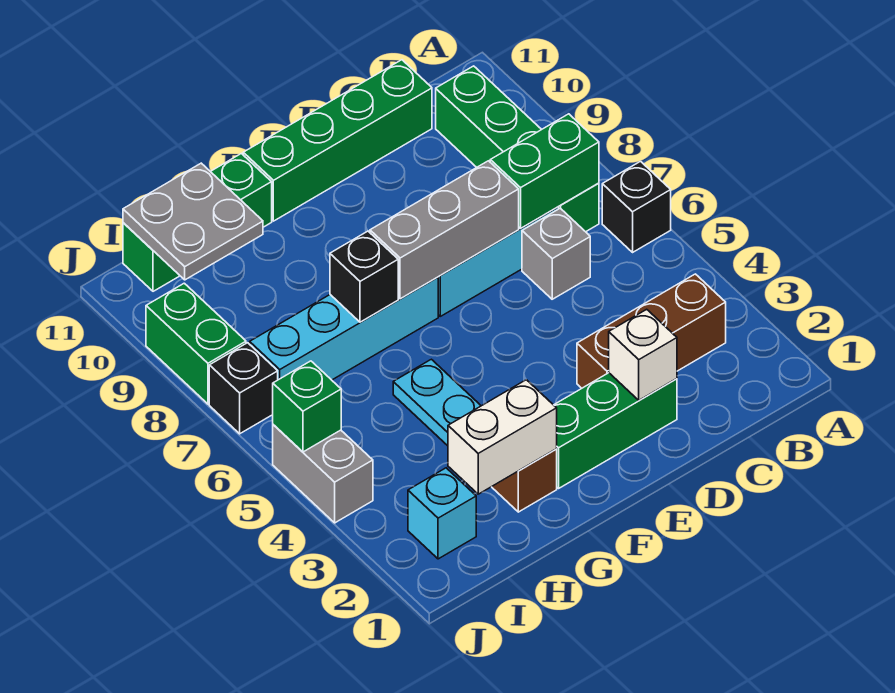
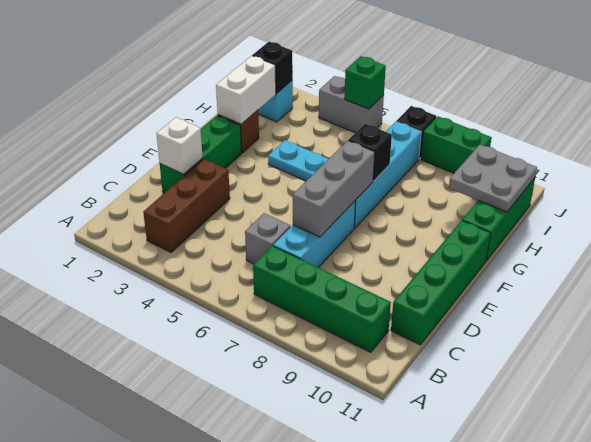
black brick A6 level 1 -> black brick I2 level 2
green brick B7:C7 level 2 -> none

